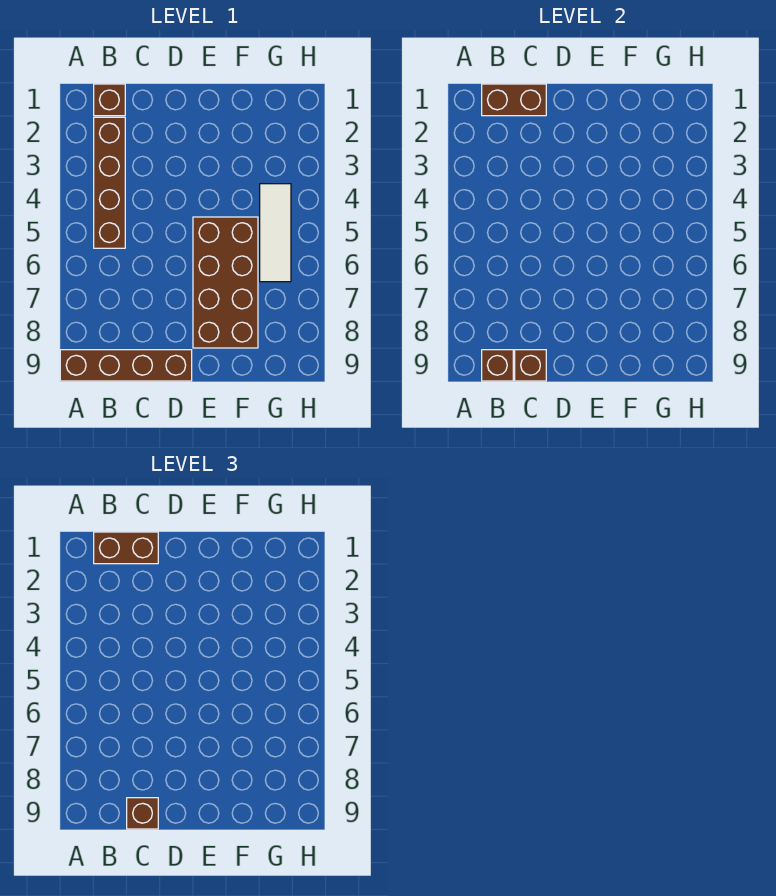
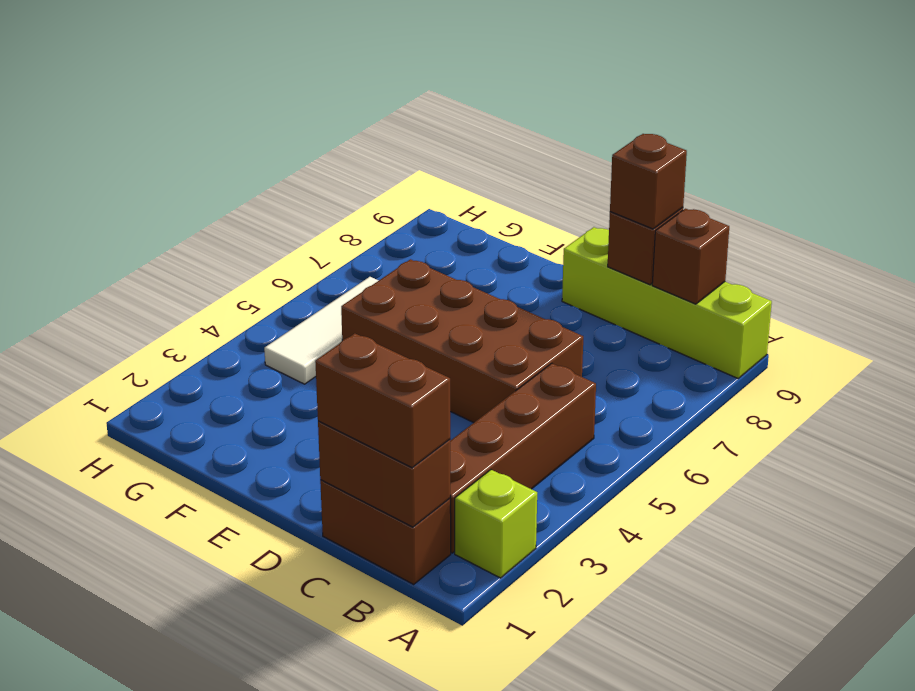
none -> lime brick A2 level 1
brown brick A9:D9 level 1 -> lime brick A9:D9 level 1
brown brick B1 level 1 -> brown brick B1:C1 level 1
brown brick E5:F8 level 1 -> brown brick C5:F6 level 1

